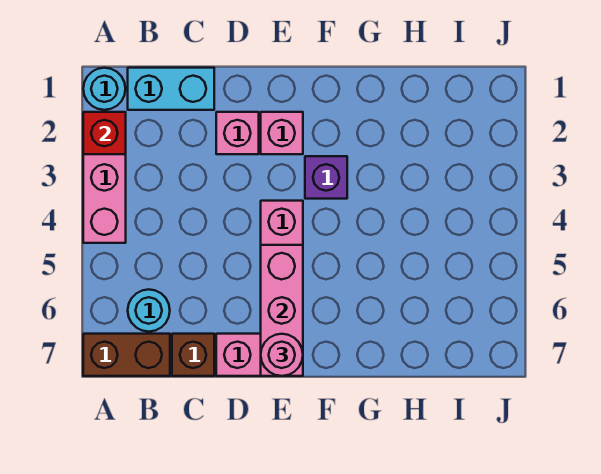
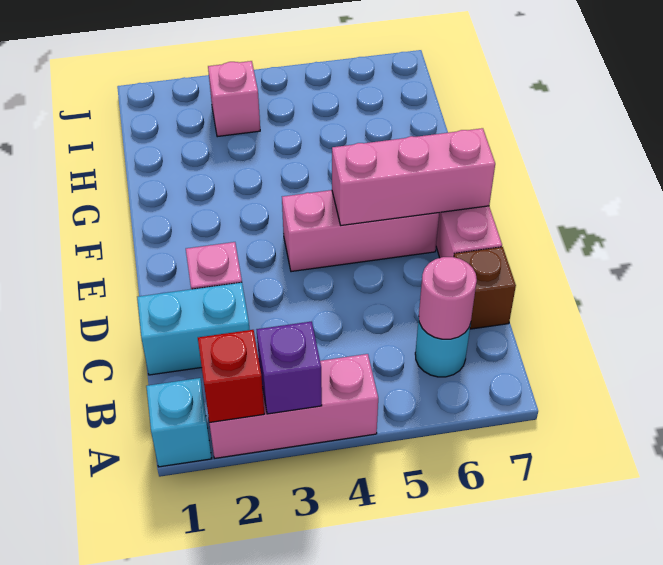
cyan round brick A1 level 1 -> cyan brick A1 level 1
brown brick A7:B7 level 1 -> none
cyan brick B1:C1 level 1 -> cyan brick C1:C2 level 1
pink brick E2 level 1 -> pink brick I3 level 1
pink round brick E7 level 3 -> pink round brick B6 level 2
purple brick F3 level 1 -> purple brick A3 level 2

